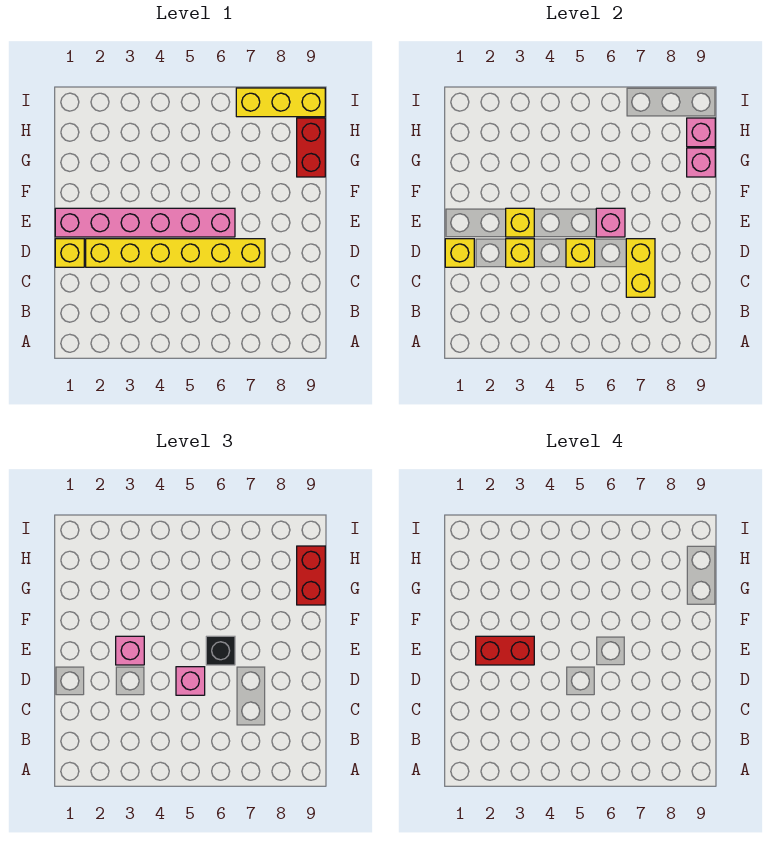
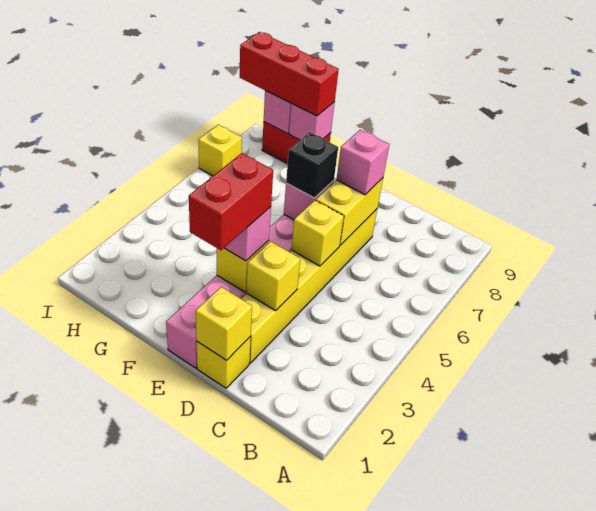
yellow brick C7:D7 level 2 -> yellow brick D6:D7 level 2
pink brick D5 level 3 -> pink brick D7 level 3
red brick G9:H9 level 3 -> red brick G9:I9 level 3
yellow brick I7:I9 level 1 -> yellow brick I7 level 1

